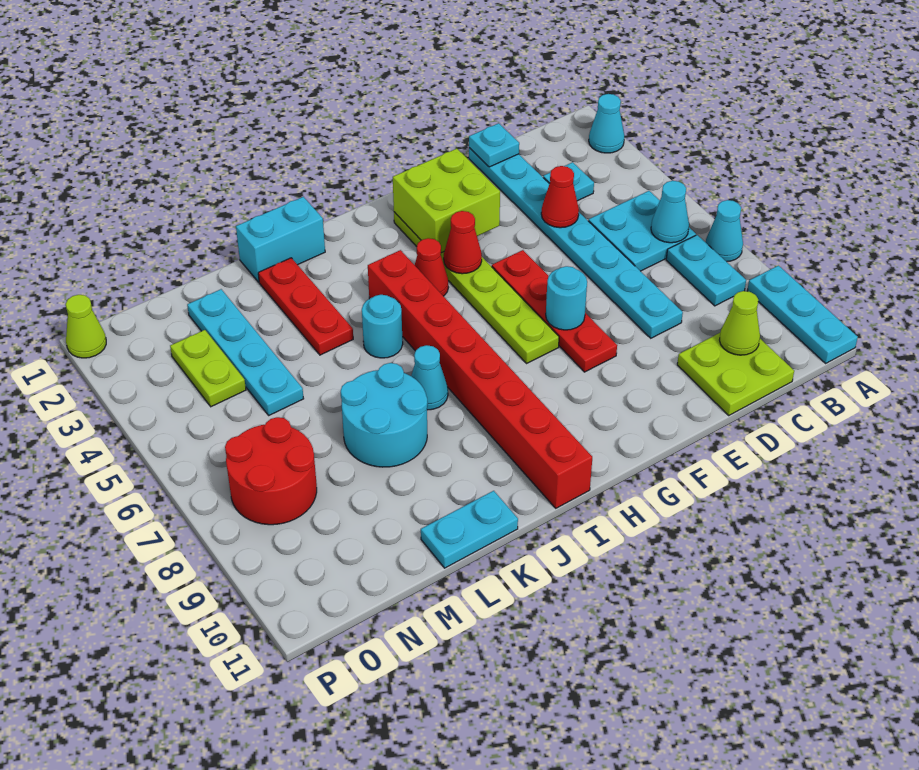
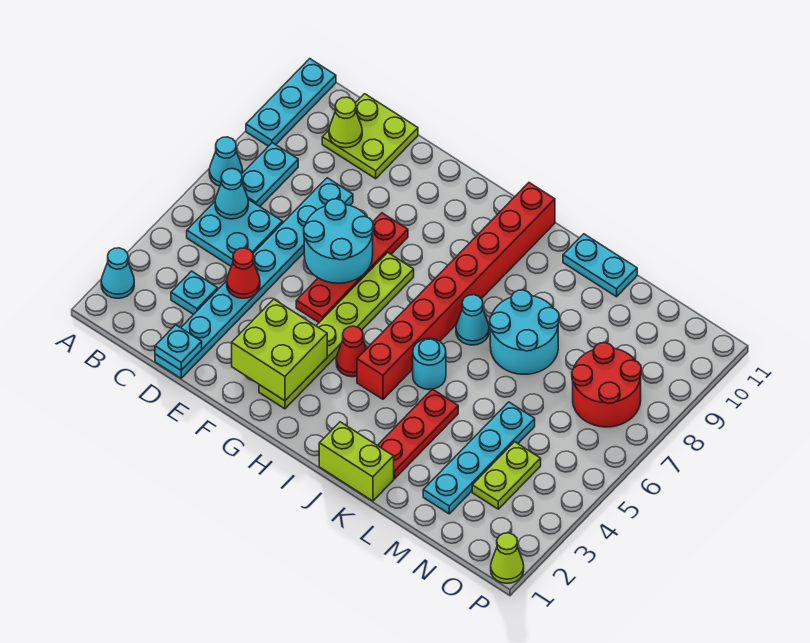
cyan round brick F7 level 2 -> cyan round brick E6:F7 level 2
red cone G4 level 2 -> none
cyan brick J1:K1 level 1 -> lime brick J1:K1 level 1

